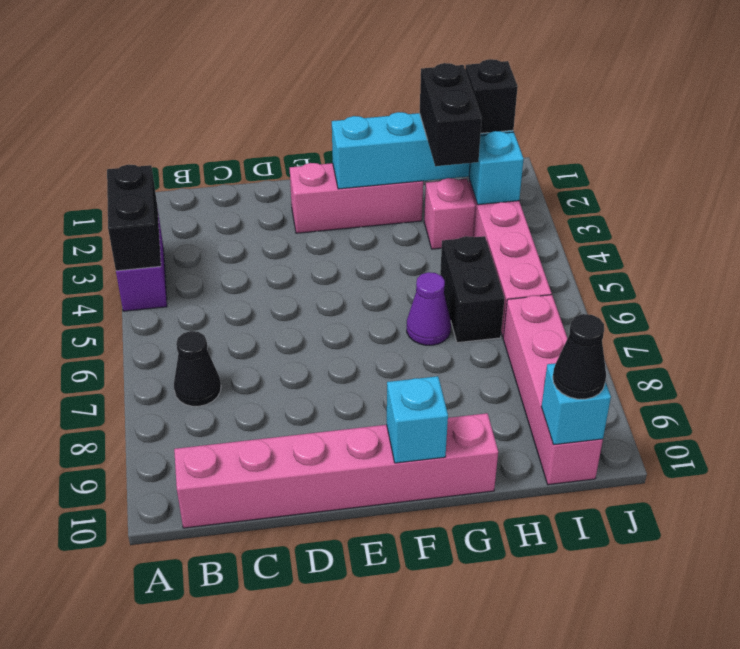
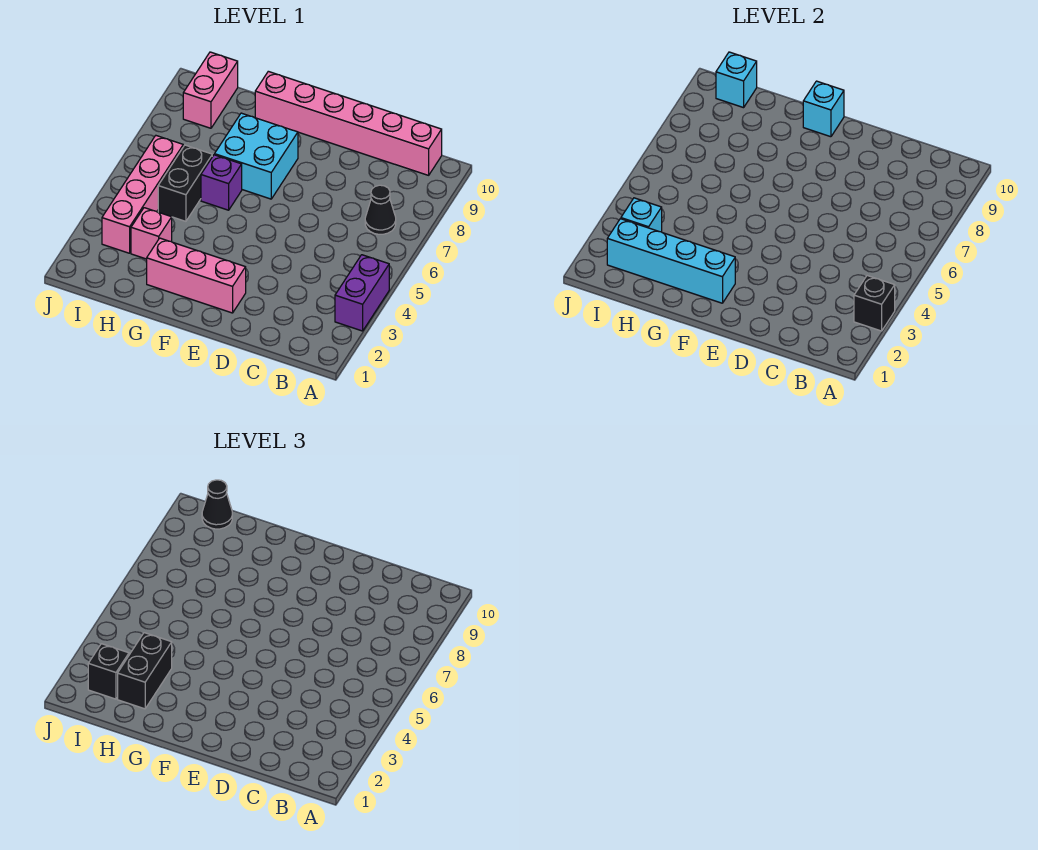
black brick A3:A4 level 2 -> black brick A3 level 2
none -> cyan brick F7:G8 level 1
purple cone G6 level 1 -> purple brick G6 level 1
pink brick I7:I10 level 1 -> pink brick I9:I10 level 1

